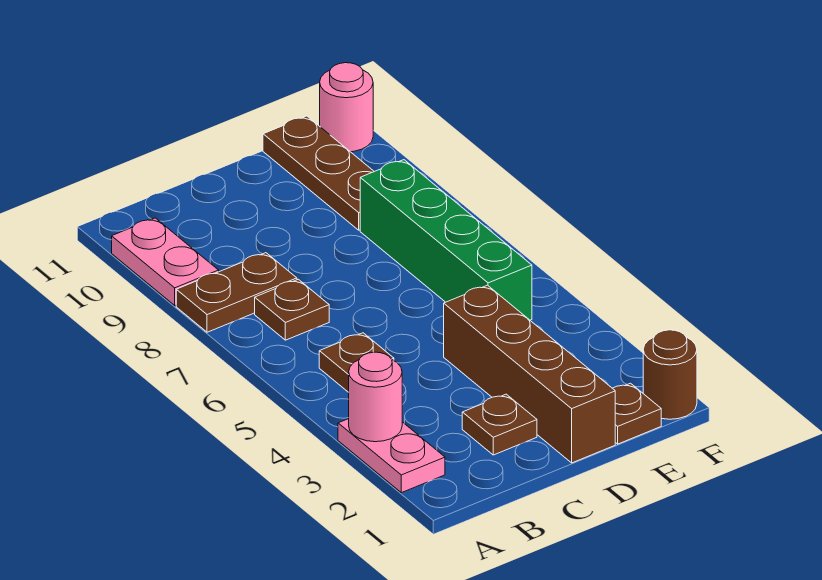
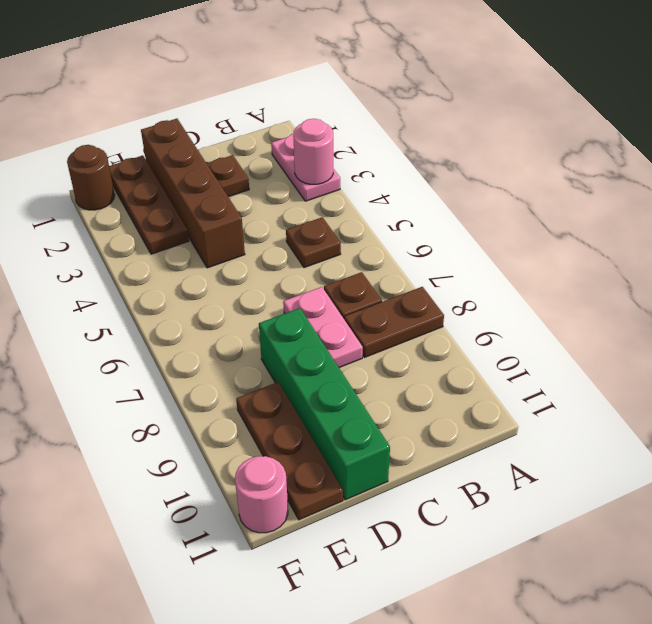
pink plate A9:A10 level 1 -> pink plate C7:C8 level 1
brown plate E1 level 1 -> brown plate E1:E3 level 1
green brick E5:E8 level 1 -> green brick D8:D11 level 1

